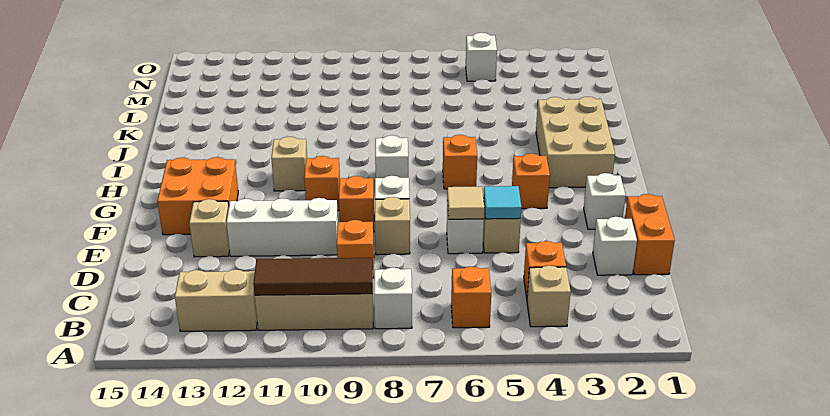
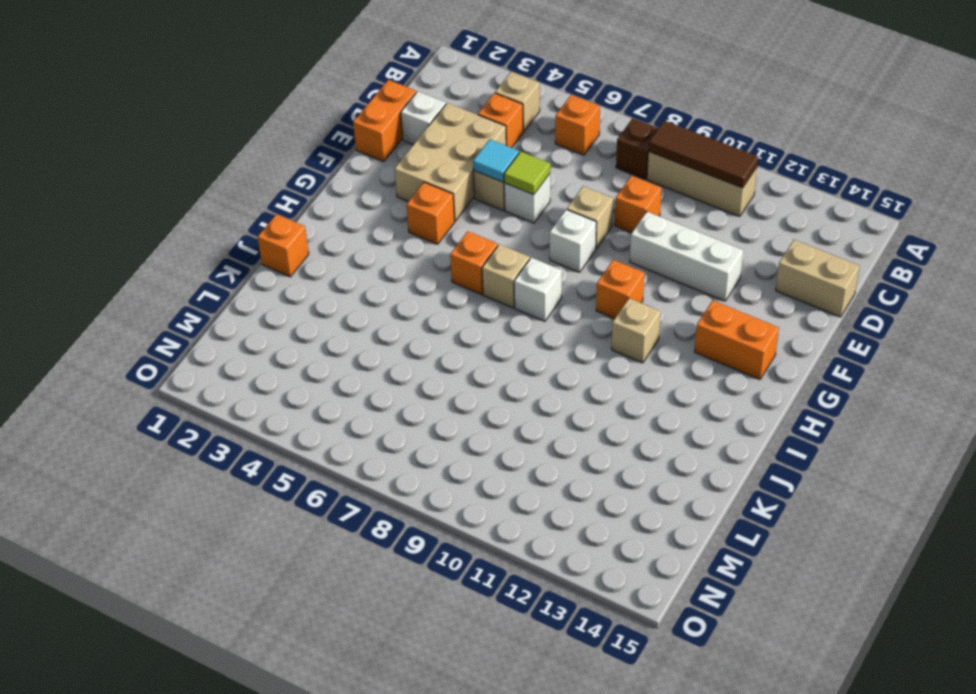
white brick B8 level 1 -> brown brick B8 level 1
tan brick B12:B13 level 1 -> tan brick D14:D15 level 1
tan tile E6 level 2 -> lime tile E6 level 2
tan brick E13 level 1 -> tan brick H7 level 1
white brick F2 level 1 -> none
orange brick F9 level 1 -> orange brick J1 level 1
orange brick F13:G14 level 1 -> orange brick G13:G14 level 1
tan brick H2:J3 level 1 -> tan brick D3:F4 level 1
white brick N5 level 1 -> none

